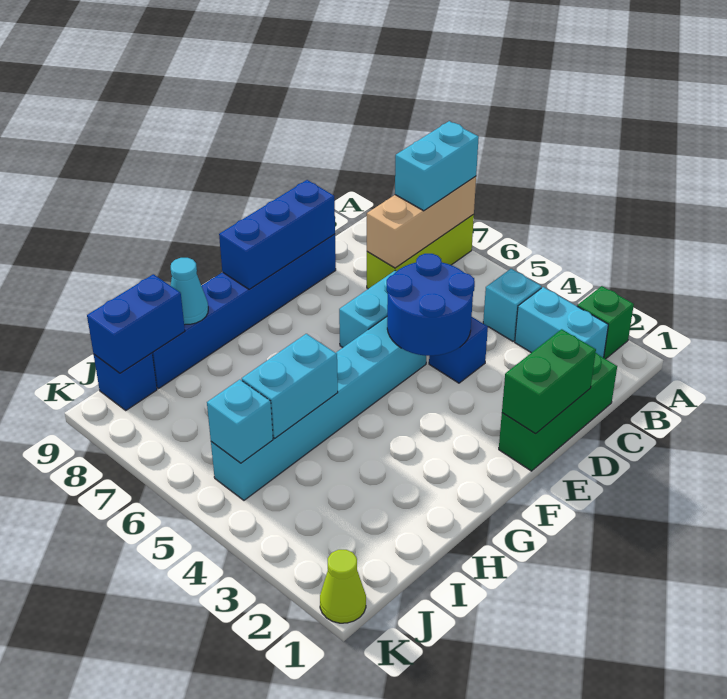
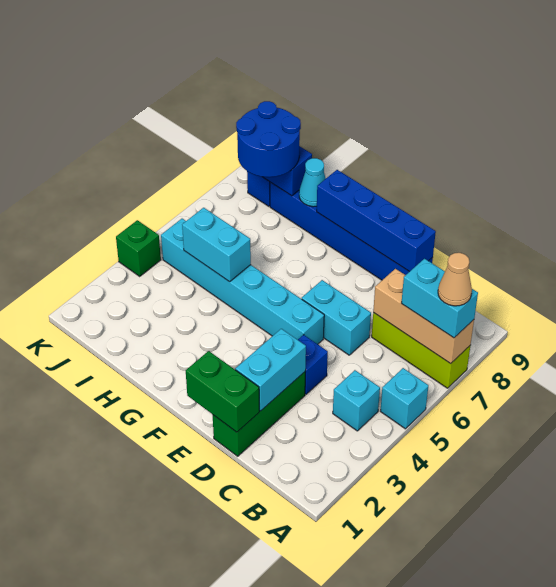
green brick A2 level 1 -> green brick K4 level 1
none -> tan cone A7 level 4
cyan brick B2:B3 level 1 -> cyan brick D2:D3 level 2
green brick C1:E1 level 1 -> green brick D1:D3 level 1
blue round brick D4:E5 level 2 -> blue round brick I8:J9 level 3
blue brick D9:F9 level 2 -> blue brick D9:G9 level 2
cyan brick J5 level 2 -> cyan brick A5 level 1
lime cone K1 level 1 -> none

